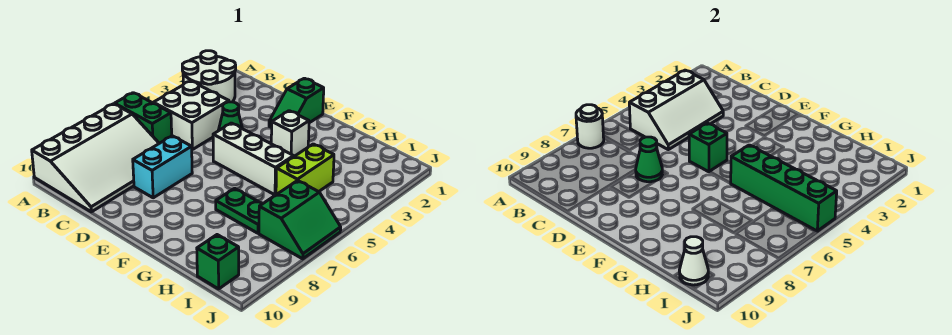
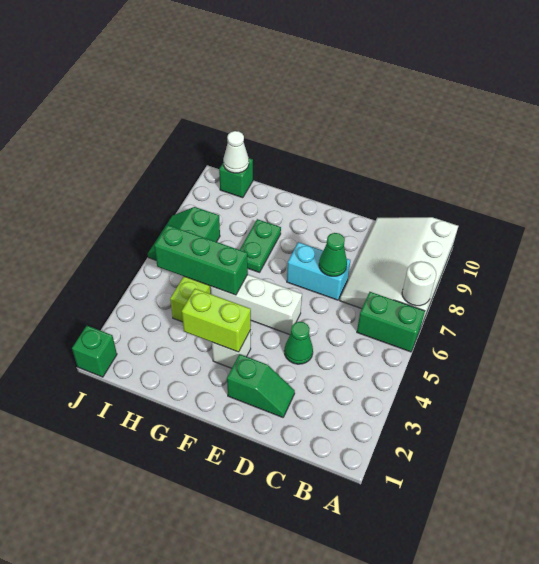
white round brick A2:B3 level 1 -> none
white slope B3:C5 level 2 top B -> none
white brick B4:C5 level 1 -> none
cyan brick D7:D8 level 1 -> cyan brick D7:E7 level 1
green slope E1:E2 level 1 top 1 -> green slope D2:E2 level 1 top E
green brick E5 level 2 -> green brick J1 level 1
none -> lime brick F3:G3 level 2
green brick G5:J5 level 2 -> green brick G5:I5 level 2
green plate G7:H7 level 1 -> green plate G7:G8 level 1

